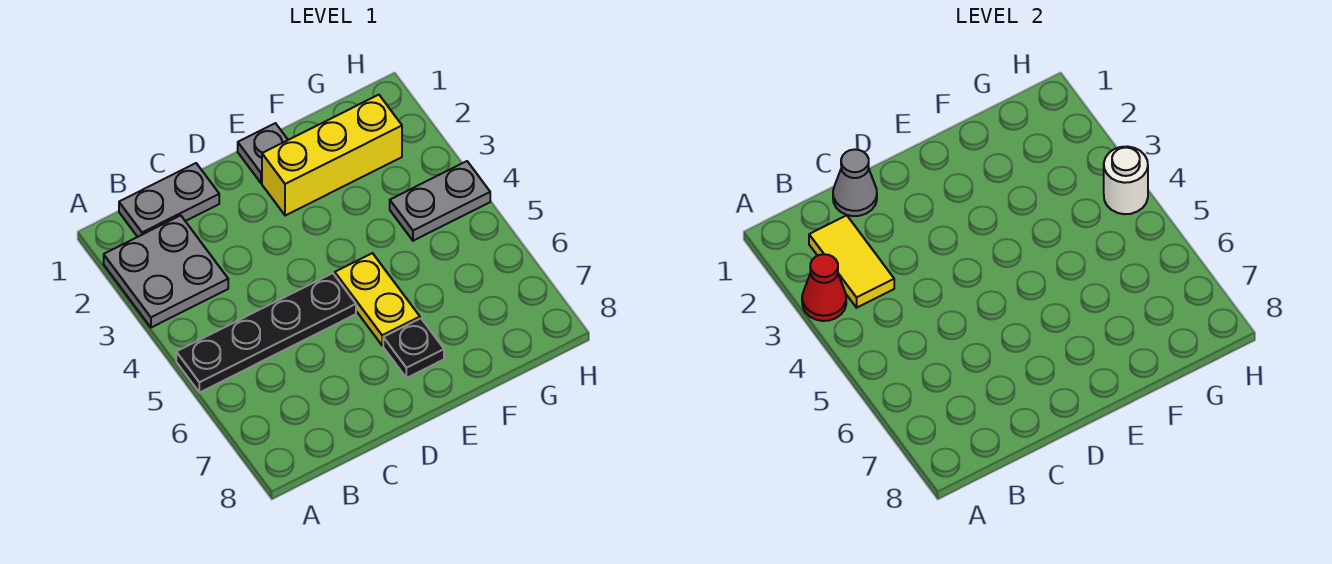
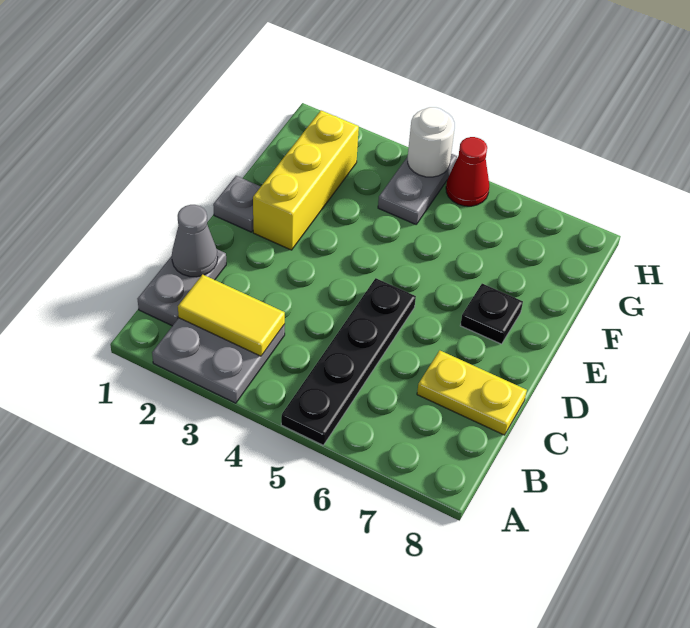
red cone A3 level 2 -> red cone H5 level 1
yellow plate E5:E6 level 1 -> yellow plate C7:C8 level 1

